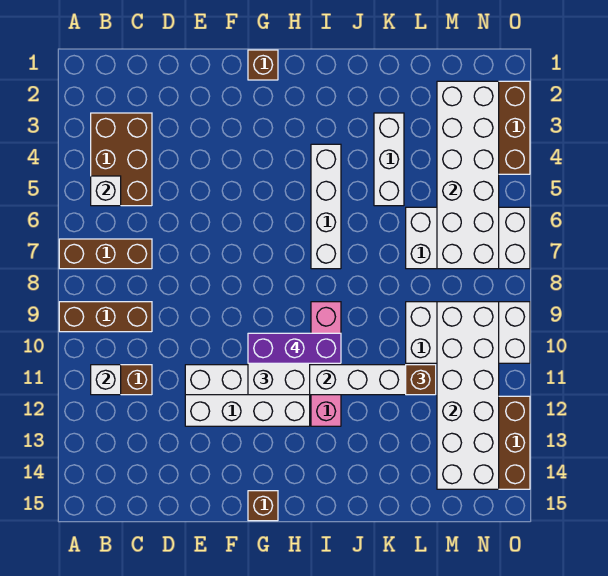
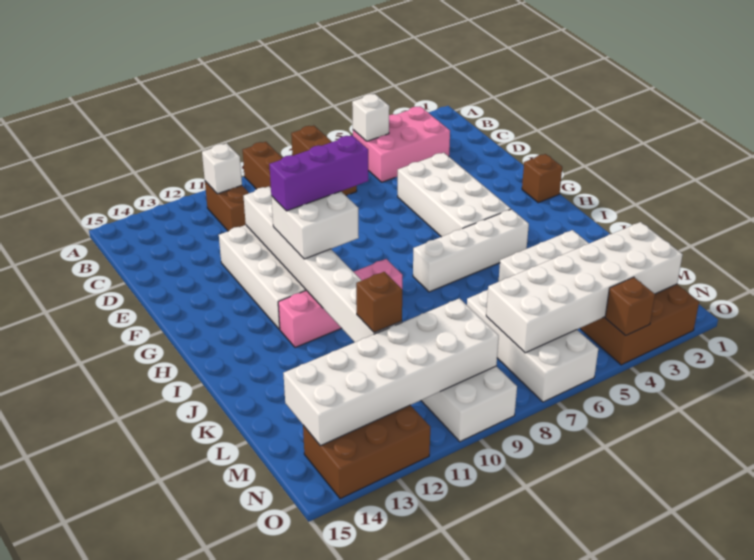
brown brick B3:C5 level 1 -> pink brick B3:C5 level 1
none -> white brick E4:H5 level 1
purple brick G10:I10 level 4 -> purple brick G9:G11 level 4
brown brick G15 level 1 -> brown brick O4 level 2

